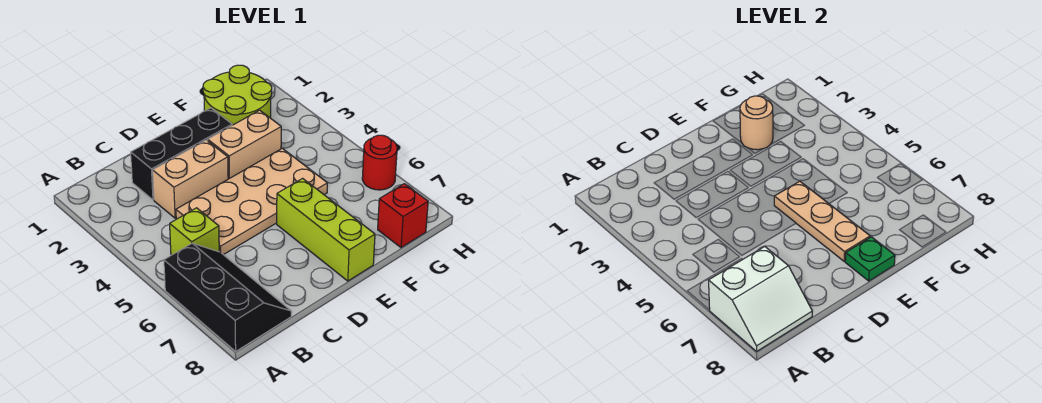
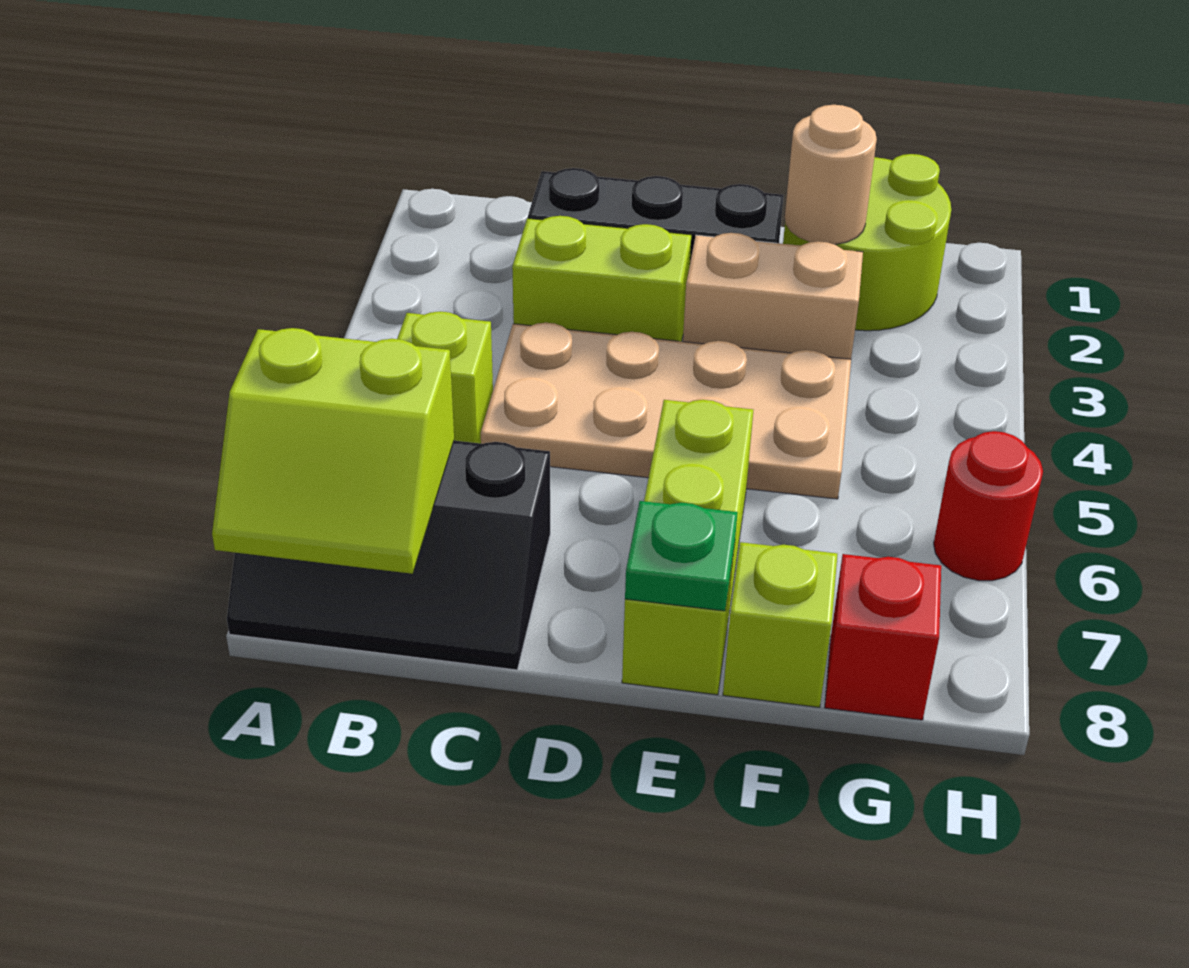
black slope A6:B8 level 1 top A -> black slope A7:C8 level 1 top 7
white slope A7:B8 level 2 top 7 -> lime slope A7:B8 level 2 top 7
tan brick C3:D3 level 1 -> lime brick C3:D3 level 1
tan plate E5:E7 level 2 -> none
none -> lime brick F8 level 1

